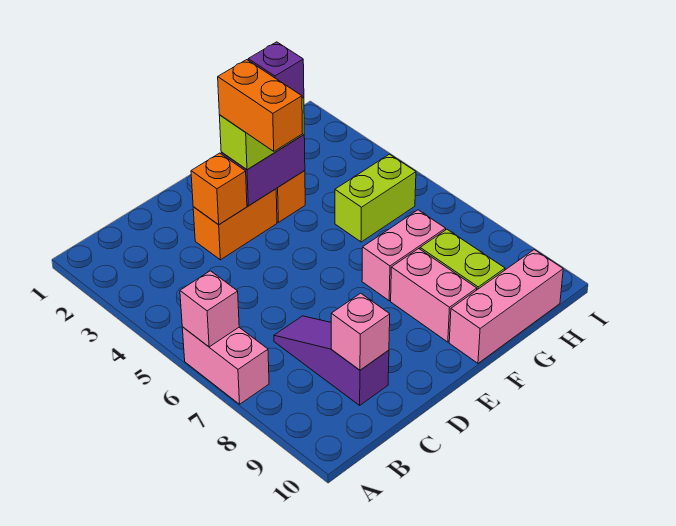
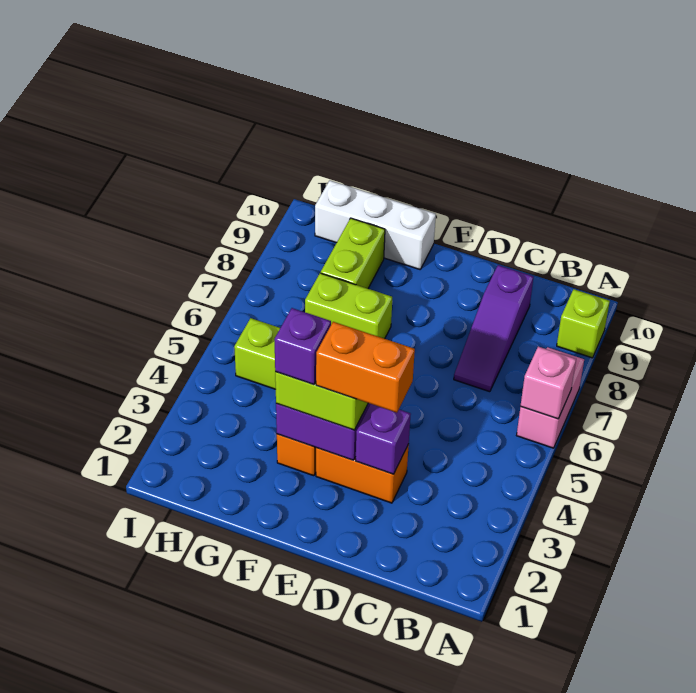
none -> lime brick A9 level 1
pink brick C9 level 2 -> none
orange brick D3 level 2 -> purple brick D3 level 2
orange brick E3:E4 level 4 -> orange brick D3:E3 level 4
pink brick F7:G7 level 1 -> lime brick F7:G7 level 1
pink brick F8:F9 level 1 -> none
pink brick F10:H10 level 1 -> white brick F10:H10 level 1

